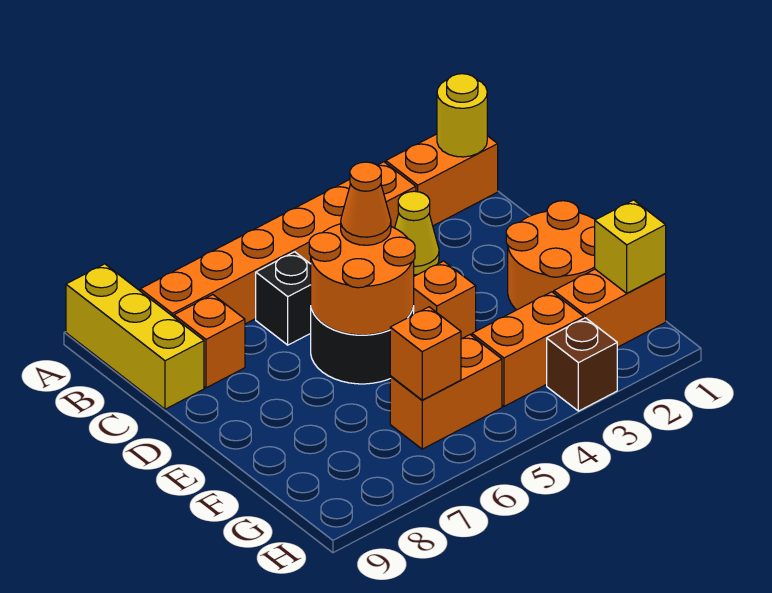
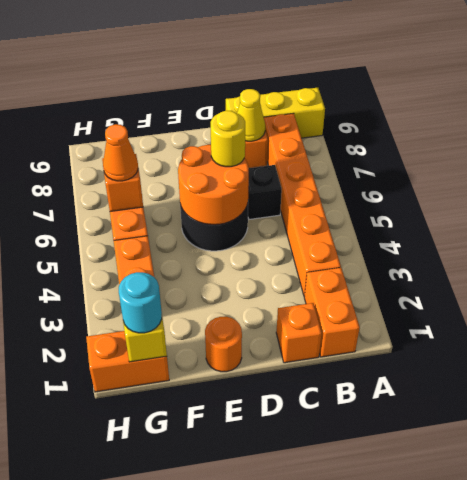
yellow round brick B1 level 2 -> yellow round brick D6 level 3
yellow cone C3 level 1 -> yellow cone C8 level 2
orange cone D5 level 3 -> orange cone G6 level 3
orange round brick E1:F2 level 1 -> orange round brick E1 level 1
orange brick E4 level 1 -> orange brick C1 level 1
orange brick G1:G2 level 1 -> orange brick G1:H1 level 1
none -> cyan round brick G1 level 3
brown brick H3 level 1 -> none

